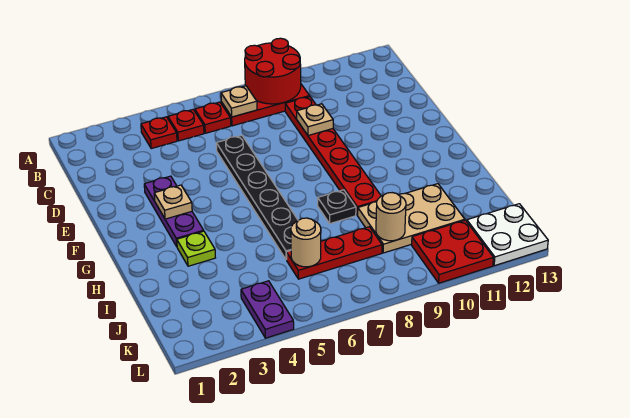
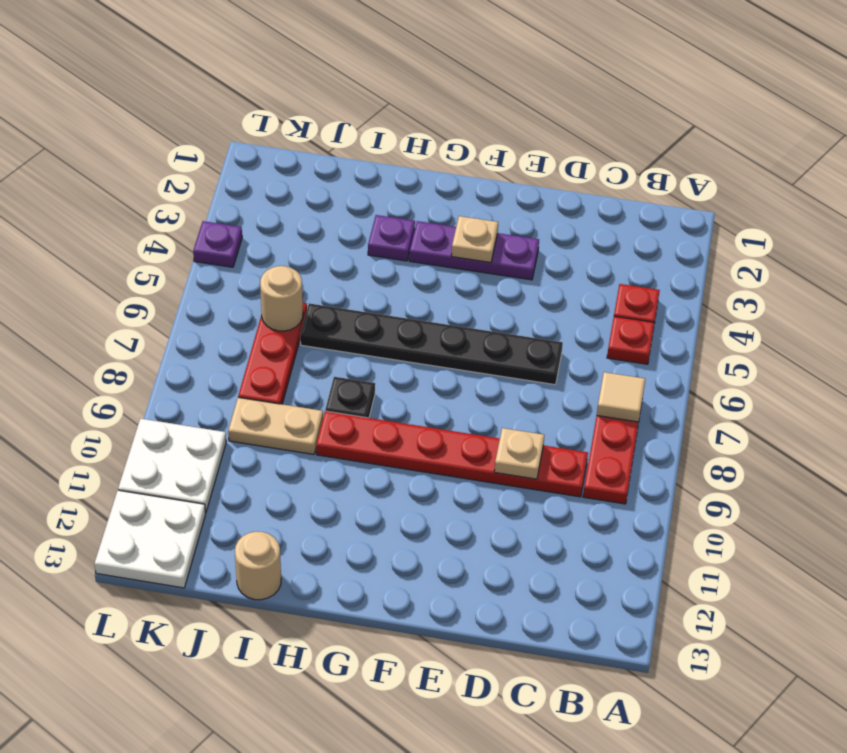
red round brick A8:B9 level 2 -> none
red plate B6 level 1 -> none
tan plate B7 level 2 -> tan tile B7 level 2
lime plate H3 level 1 -> purple plate H3 level 1
tan plate I9:J11 level 1 -> tan plate I9:J9 level 1
tan round brick J9 level 2 -> tan round brick I13 level 1
purple plate K4:L4 level 1 -> purple plate L4 level 1
red plate K10:L11 level 1 -> white plate K10:L11 level 1

